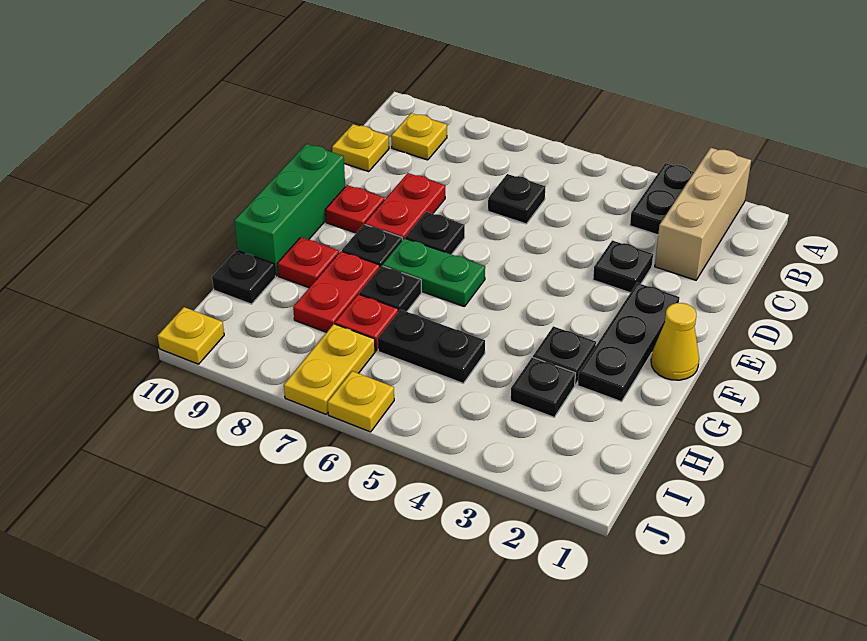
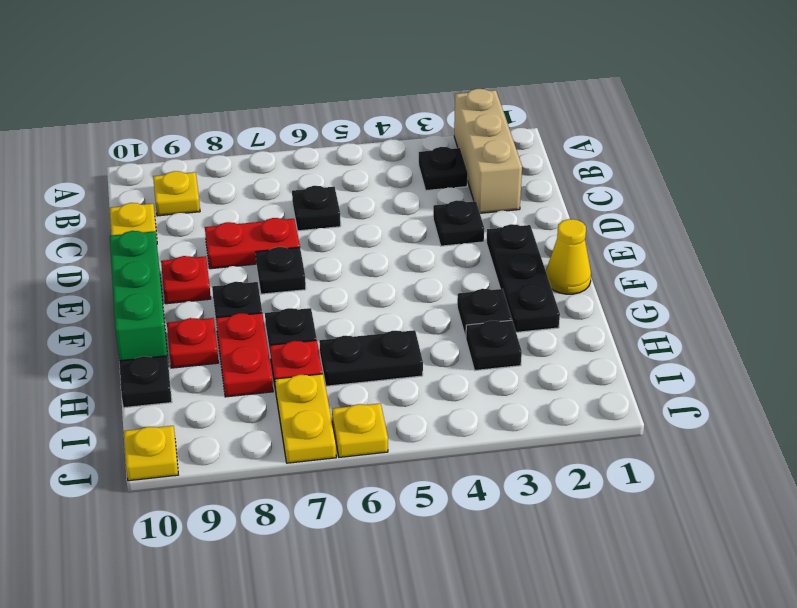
black plate A3:B3 level 1 -> black plate B3 level 1
red plate D8:E8 level 1 -> red plate D7:D8 level 1
green plate F6:F7 level 1 -> none

